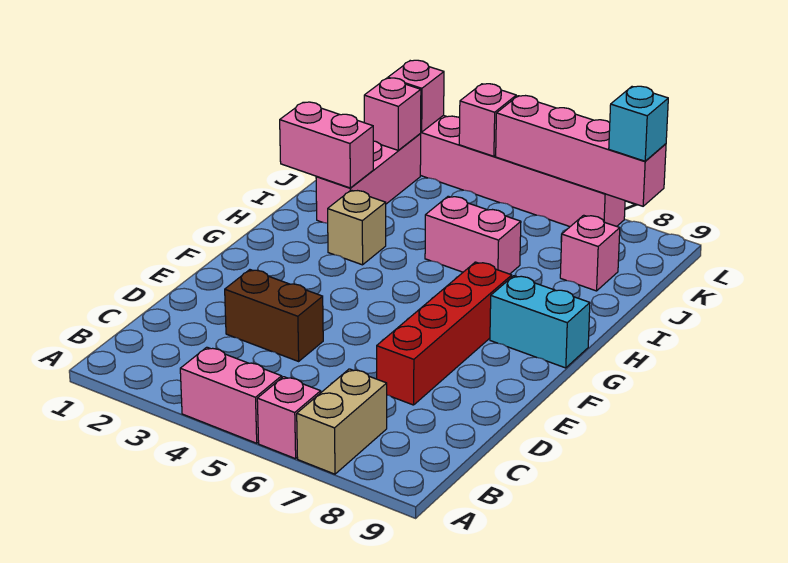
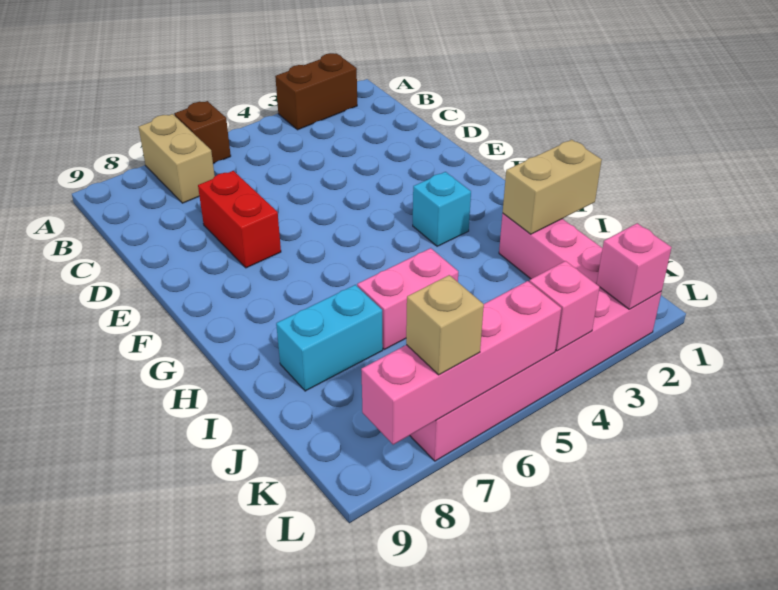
pink brick A4:A5 level 1 -> none
pink brick A6 level 1 -> brown brick A6 level 1
brown brick D3:D4 level 1 -> brown brick A2:A3 level 1
red brick D7:G7 level 1 -> red brick D7:E7 level 1
cyan brick G8:G9 level 1 -> cyan brick I7:I8 level 1
tan brick H3 level 1 -> tan brick L7 level 3
pink brick I1:I2 level 2 -> tan brick I1:I2 level 2
pink brick J8 level 1 -> none
pink brick K2 level 2 -> none
cyan brick L8 level 3 -> cyan brick G3 level 1

